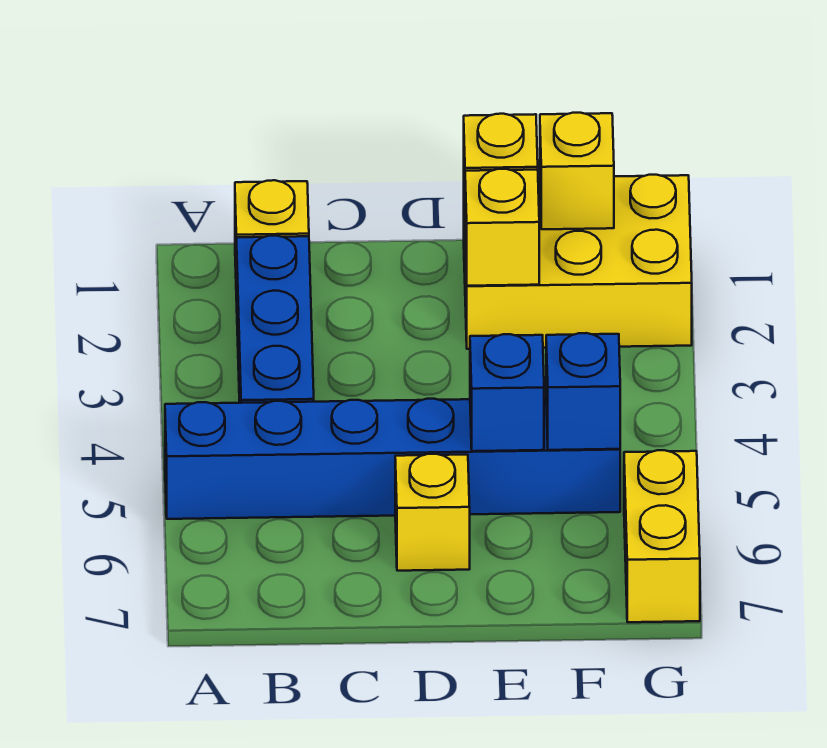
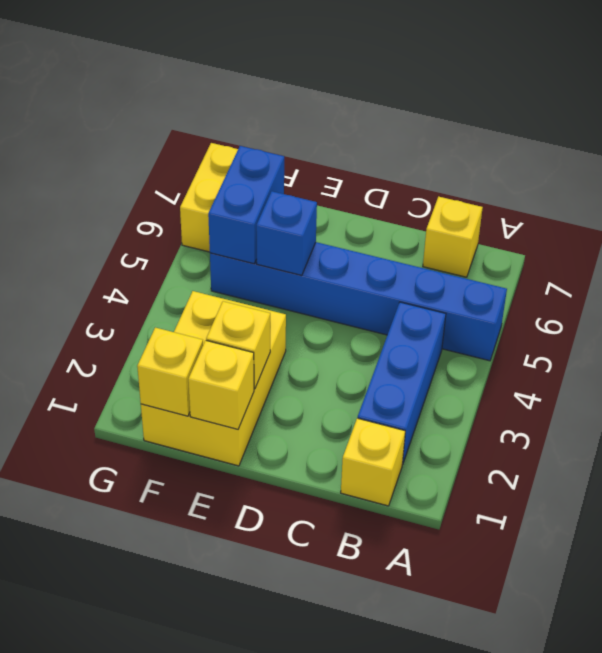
yellow brick D6 level 1 -> yellow brick B7 level 1
yellow brick E1:G2 level 1 -> yellow brick E1:F3 level 1
blue brick F5 level 2 -> blue brick F5:F6 level 2

